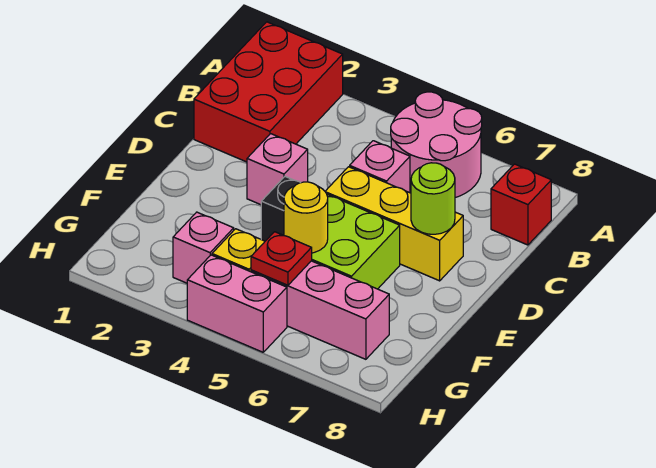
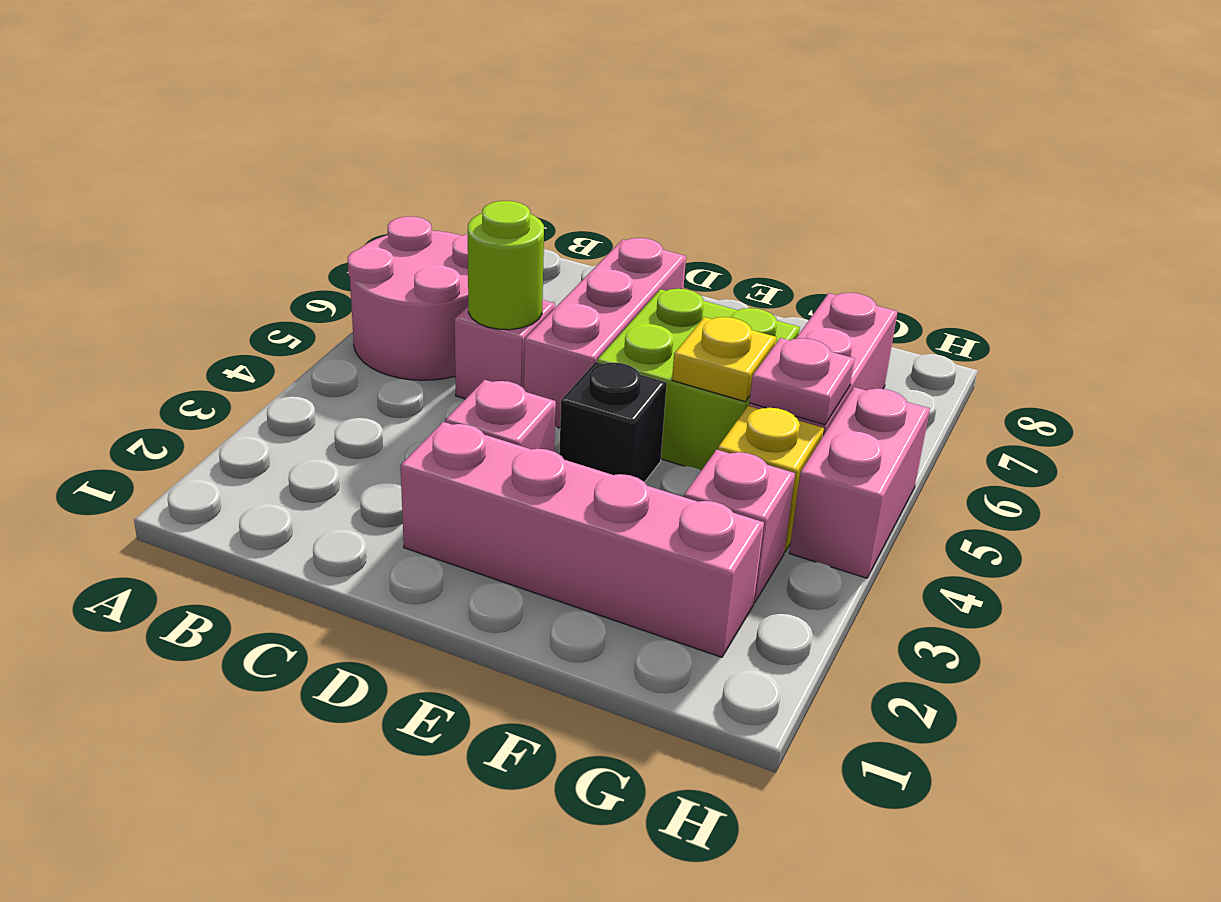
red brick A1:C2 level 1 -> none
red brick B8 level 1 -> none
none -> pink brick D2:G2 level 1
yellow brick D5:D7 level 1 -> pink brick D5:D7 level 1
lime round brick D7 level 2 -> lime round brick C5 level 2
yellow round brick F5 level 2 -> yellow plate F5 level 2
red plate G5 level 2 -> pink plate G5 level 2

